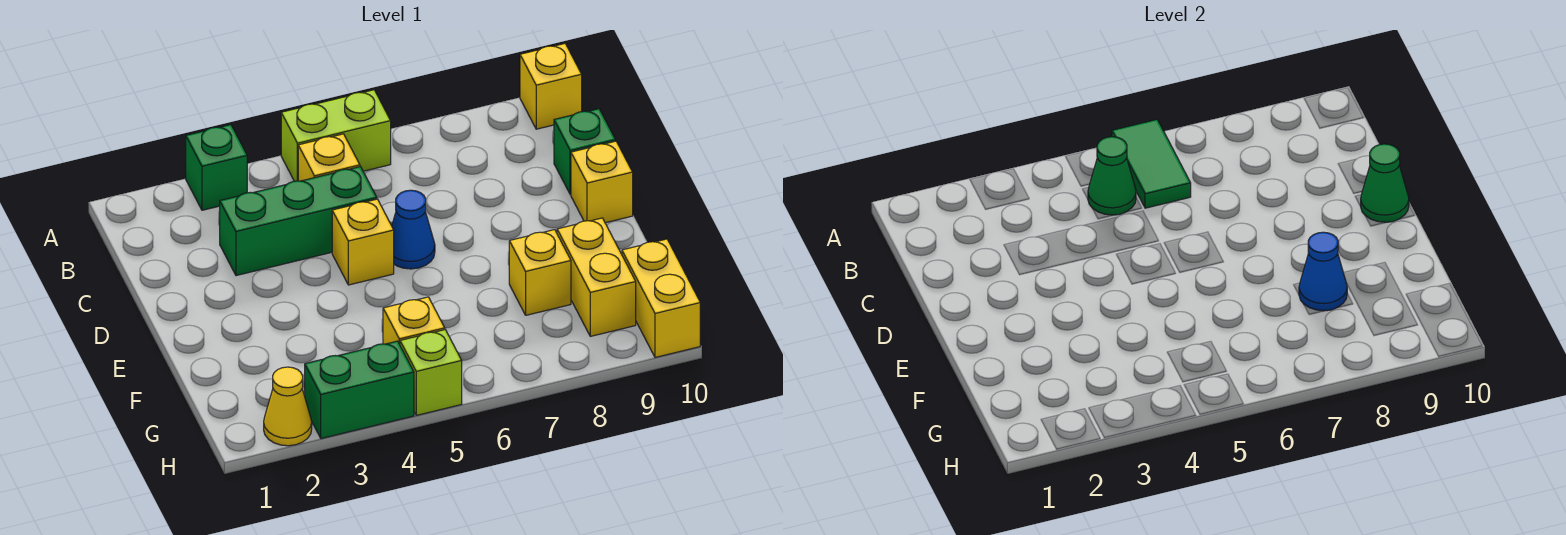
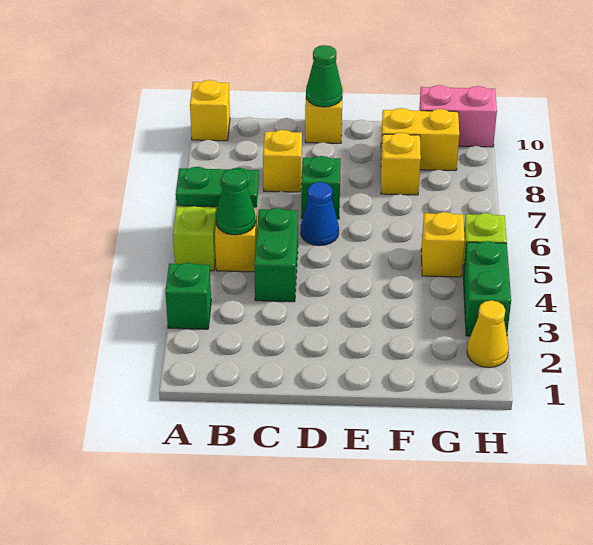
green tile A6:B6 level 2 -> green plate A6:B6 level 2
green brick C3:C5 level 1 -> green brick C4:C5 level 1
green brick C10 level 1 -> green brick D7 level 1
yellow brick D5 level 1 -> yellow brick C8 level 1
blue cone F8 level 2 -> none
yellow brick G10:H10 level 1 -> pink brick G10:H10 level 1

